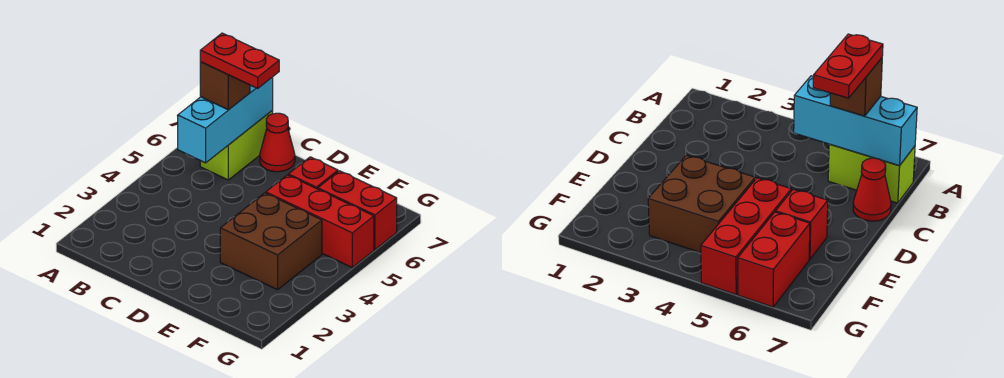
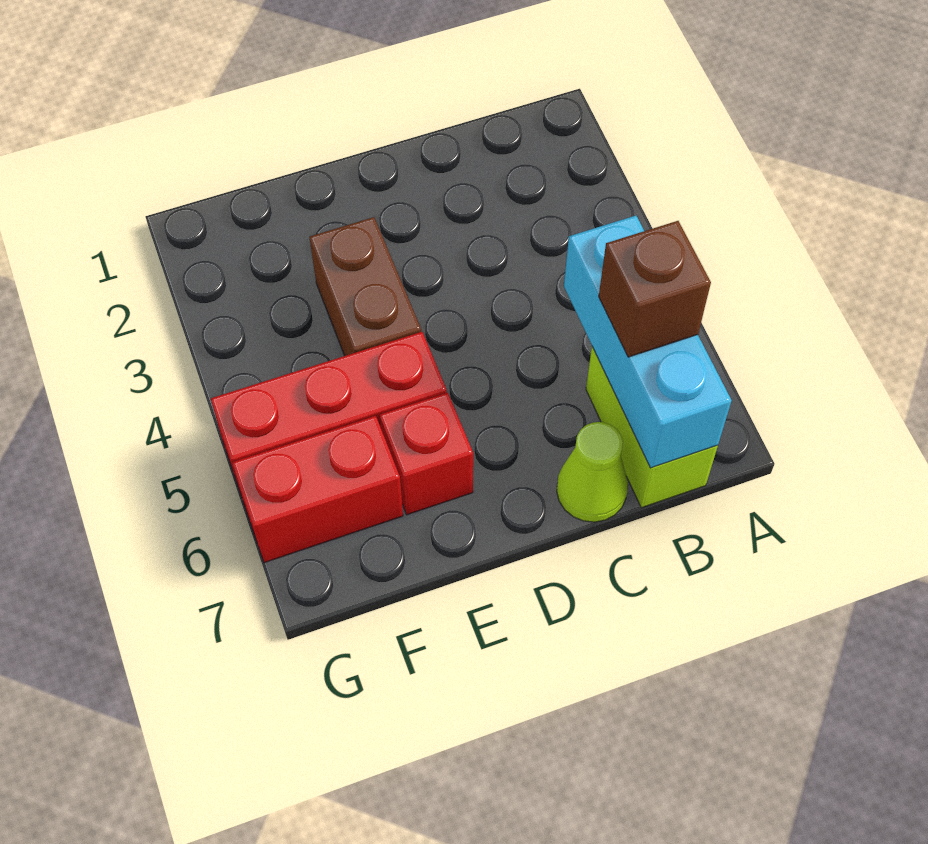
red plate B6:C6 level 4 -> none
red cone C7 level 1 -> lime cone C7 level 1
brown brick E3:F4 level 1 -> brown brick E3:E4 level 1

